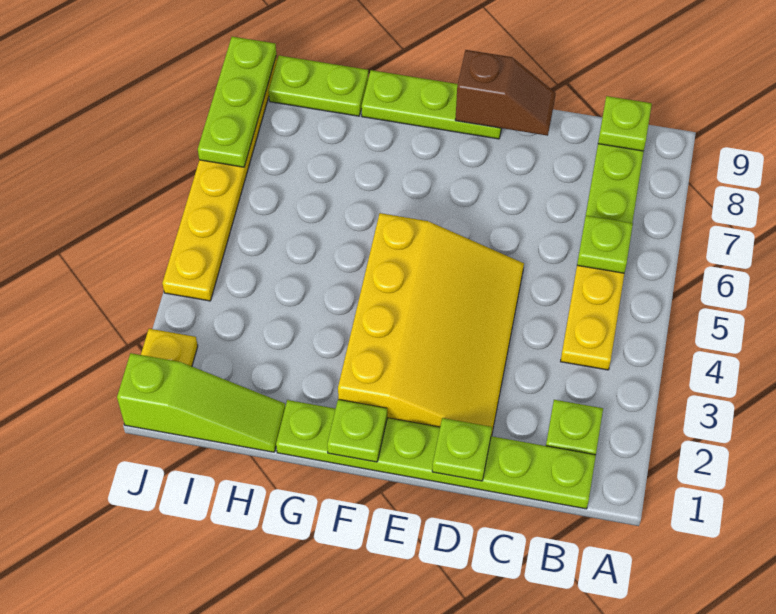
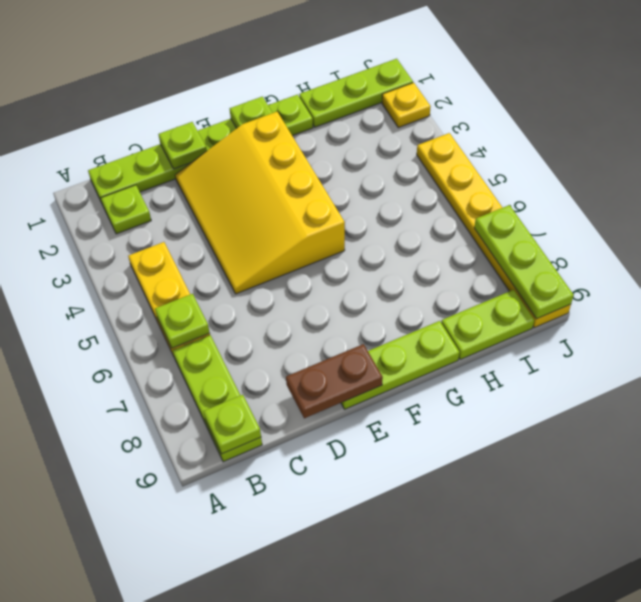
brown slope D9:E9 level 2 top E -> brown plate D9:E9 level 2
lime slope H1:J1 level 1 top J -> lime plate H1:J1 level 1

